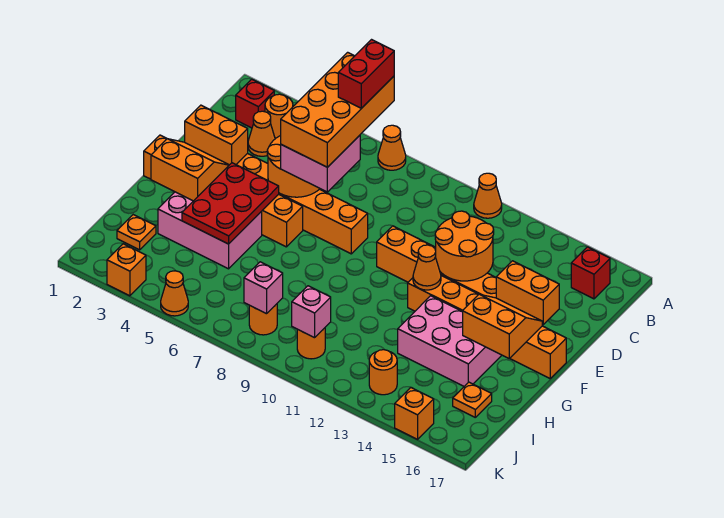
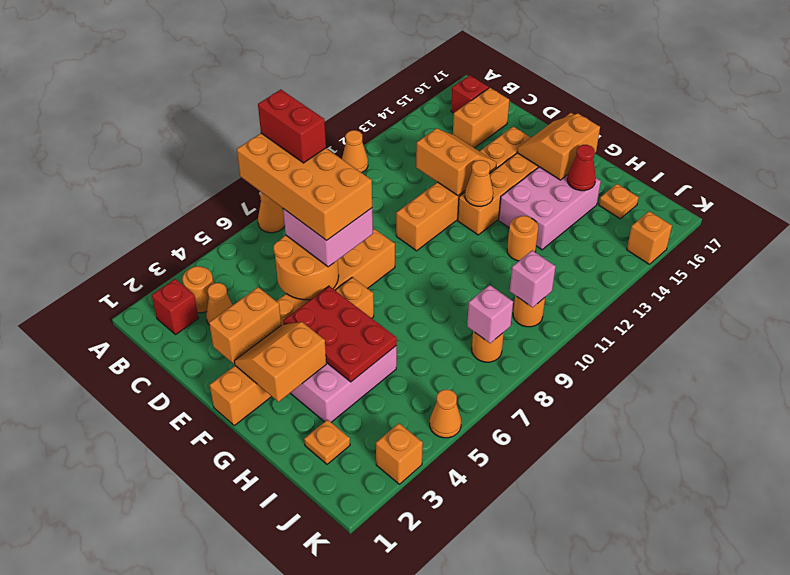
orange round brick D12:E13 level 2 -> orange slope D12:E13 level 2 top 12
orange brick E15:E16 level 2 -> orange brick C15:C16 level 1
none -> red cone H15 level 2
orange round brick J13 level 1 -> orange round brick H12 level 1

